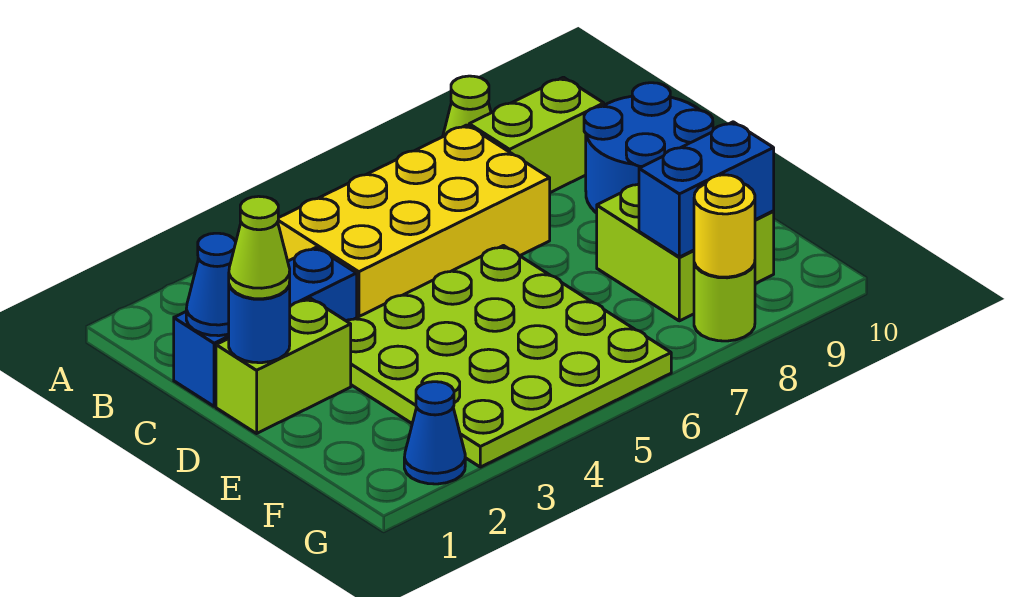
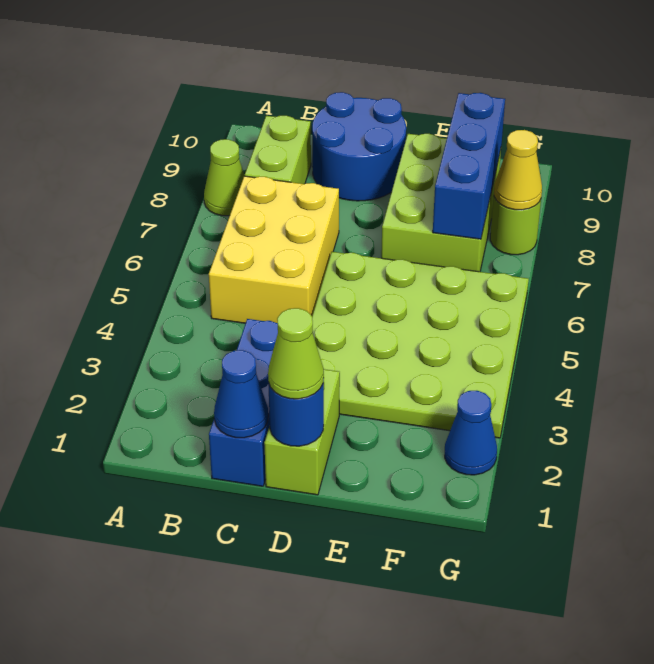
yellow brick B4:C7 level 1 -> yellow brick B5:C7 level 1
lime brick E8:F9 level 1 -> lime brick E7:F9 level 1
blue brick F8:F9 level 2 -> blue brick F7:F9 level 2
yellow round brick G8 level 2 -> yellow cone G8 level 2

